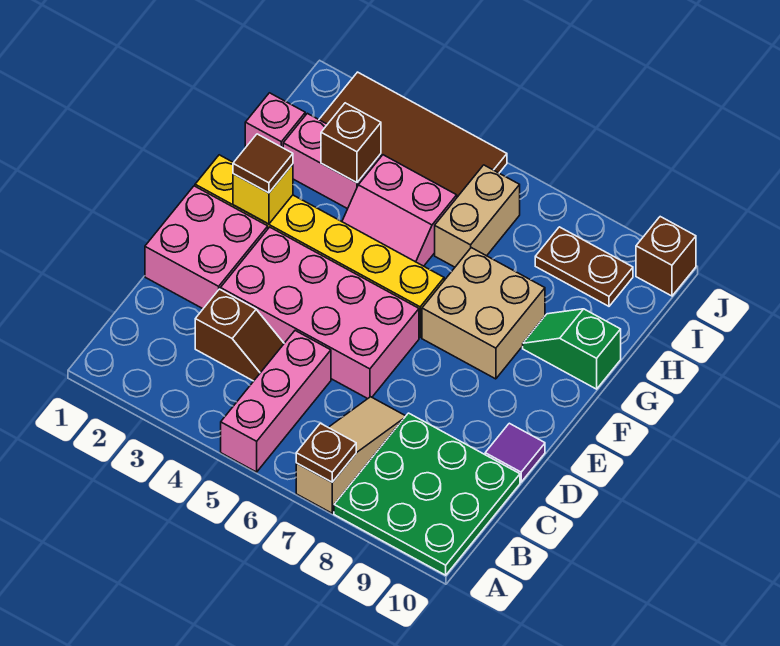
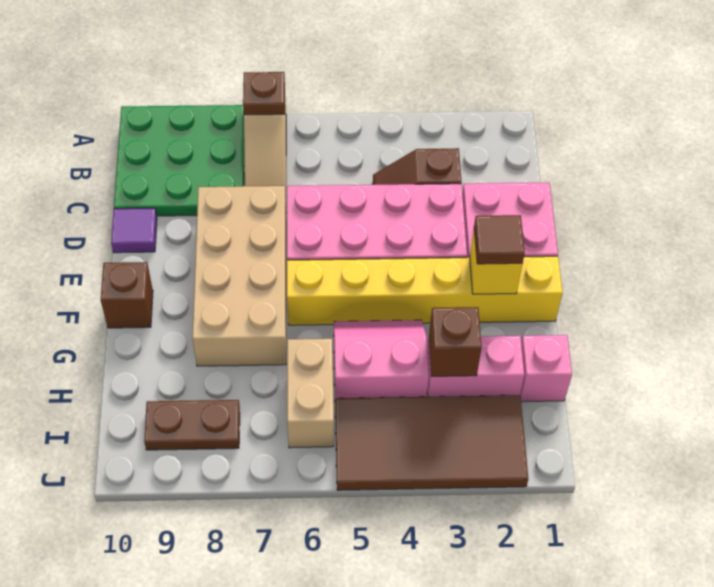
pink brick A5:C5 level 1 -> none
tan brick F7:G8 level 1 -> tan brick D7:G8 level 1
green slope G9:G10 level 1 top 10 -> none
brown brick J10 level 1 -> brown brick F10 level 1

